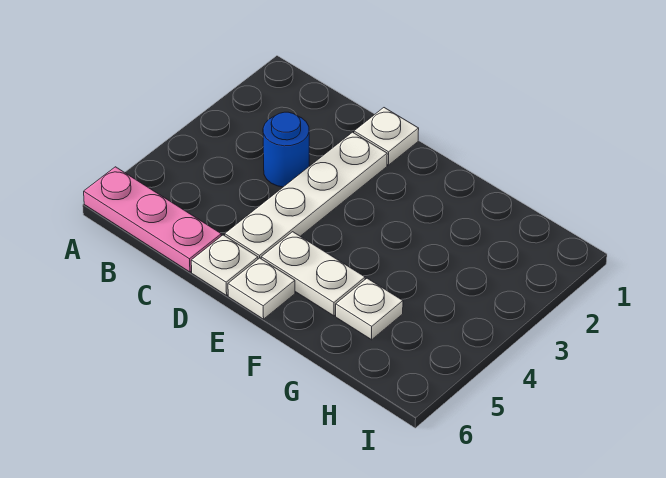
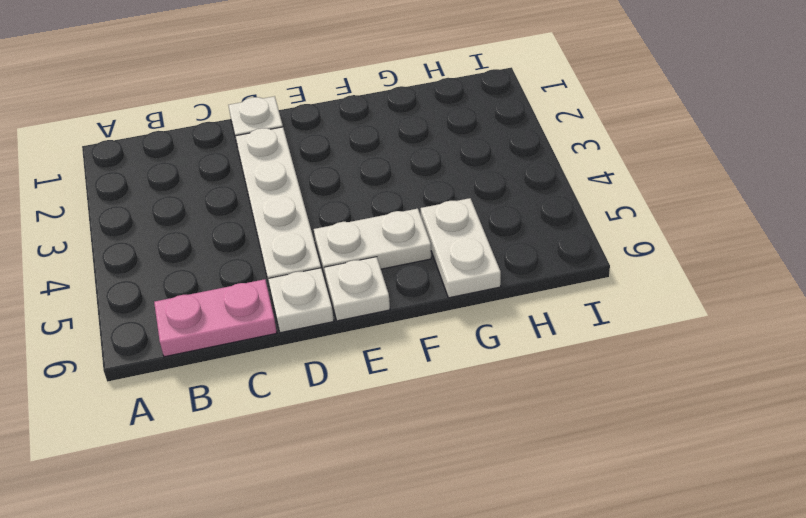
pink plate A6:C6 level 1 -> pink plate B6:C6 level 1
blue round brick C3 level 1 -> none
white plate G5 level 1 -> white plate G5:G6 level 1

